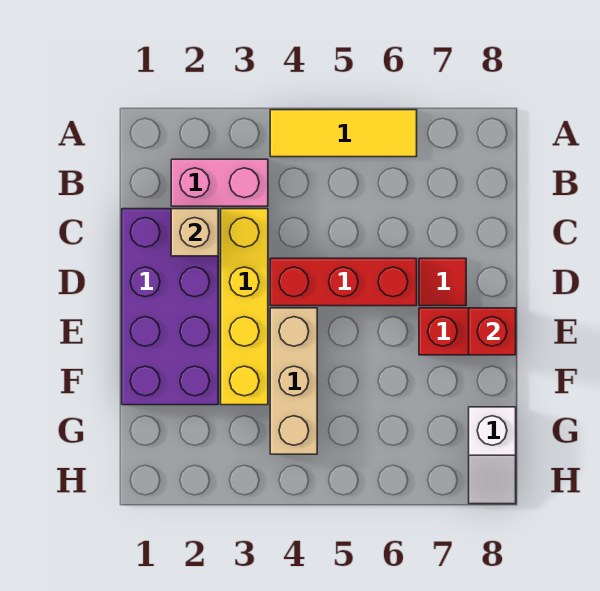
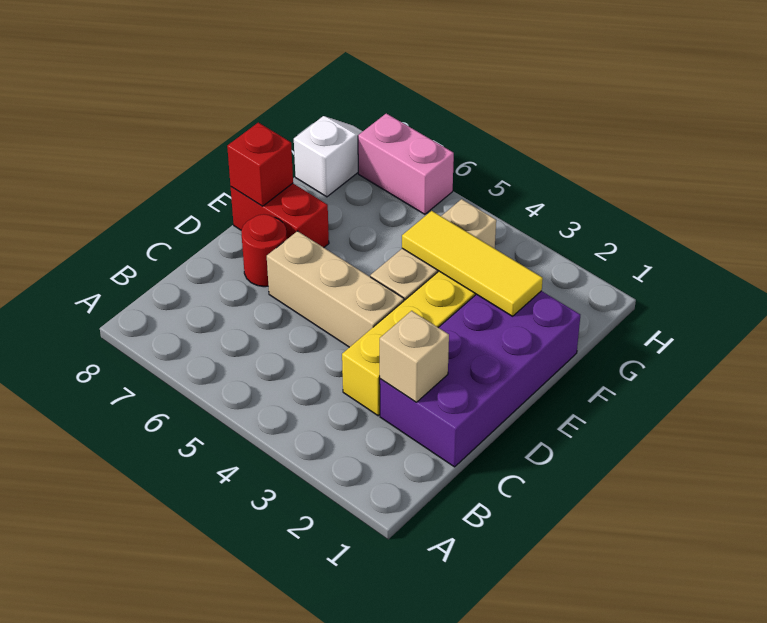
yellow tile A4:A6 level 1 -> yellow tile F2:F4 level 2
pink brick B2:B3 level 1 -> pink brick H6:H7 level 1
red brick D4:D6 level 1 -> tan brick D4:D6 level 1
red tile D7 level 1 -> red round brick D7 level 1

